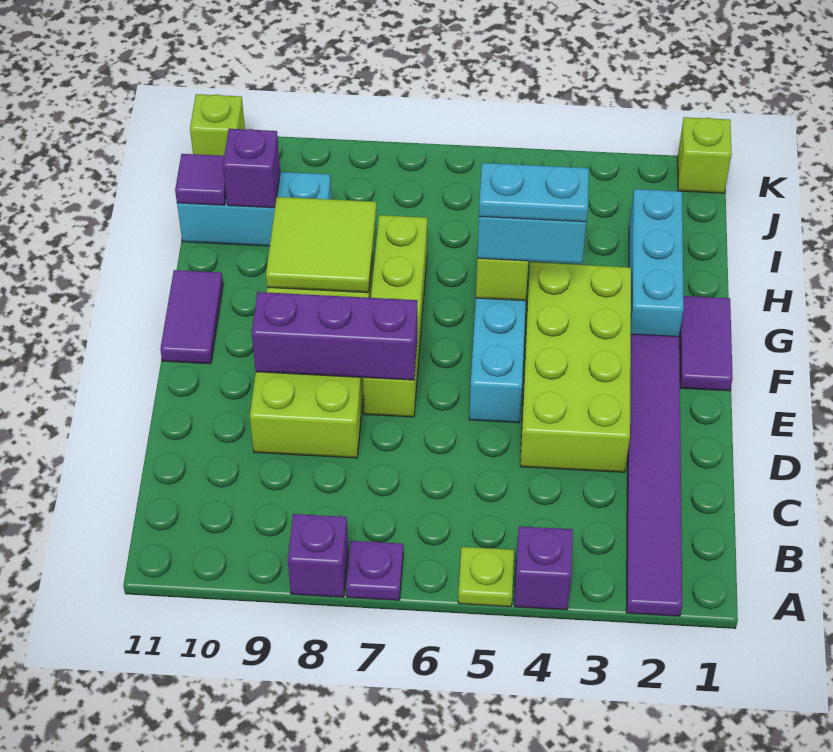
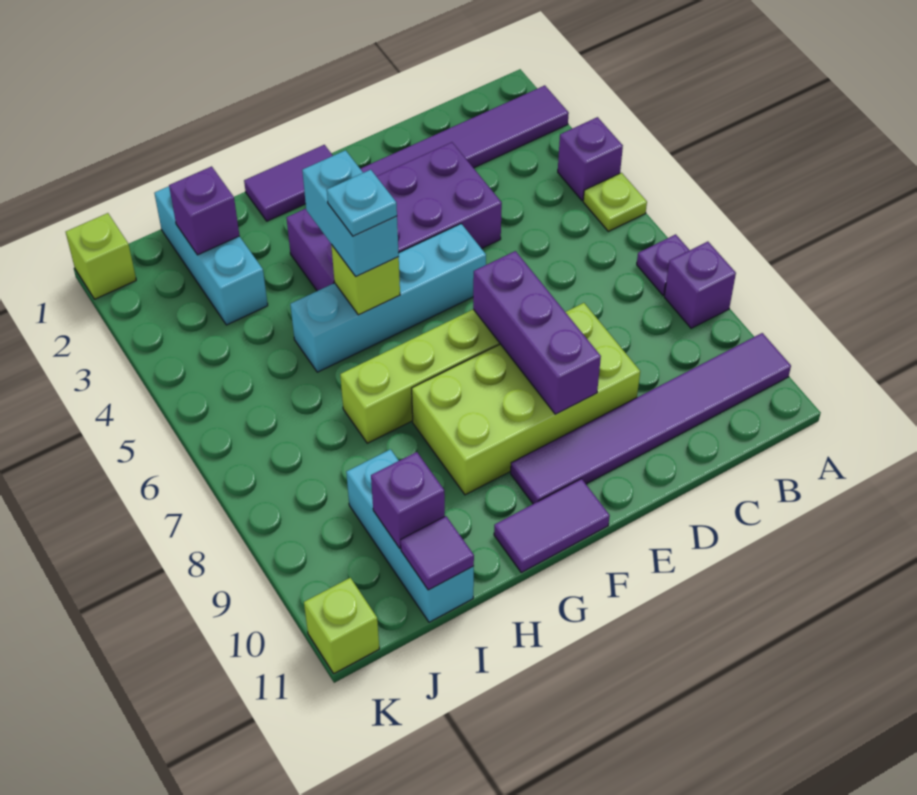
none -> purple tile A10:F10 level 1
lime brick D3:G4 level 1 -> purple brick D3:G4 level 1
cyan brick G2:I2 level 1 -> cyan brick I1:I3 level 1
cyan plate G4:G5 level 4 -> cyan plate G5 level 4
lime tile G8:H9 level 2 -> none
none -> purple brick I2 level 2

